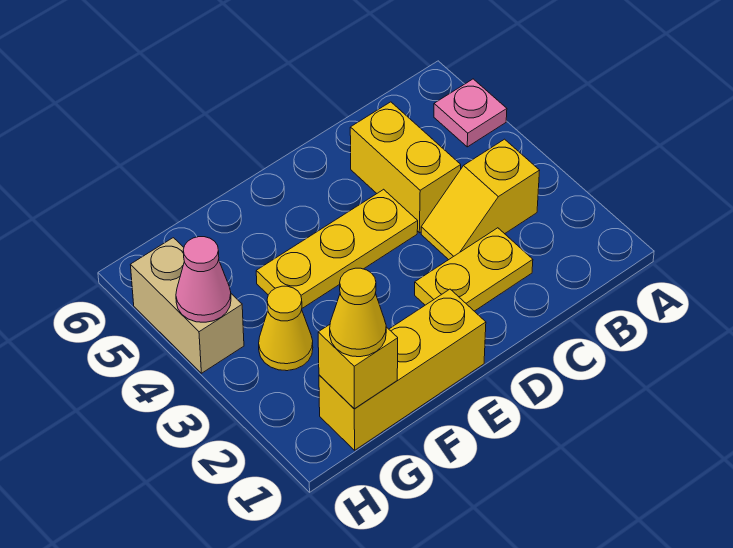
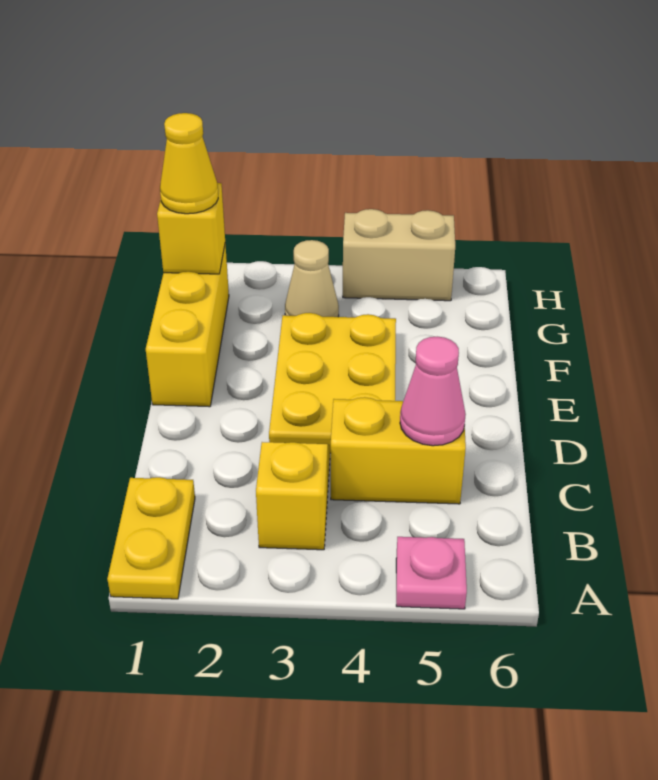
yellow plate C2:D2 level 1 -> yellow plate A1:B1 level 1
yellow plate D4:F4 level 1 -> yellow plate D3:F4 level 1
yellow cone G3 level 1 -> tan cone G3 level 1
pink cone H4 level 2 -> pink cone C5 level 2

